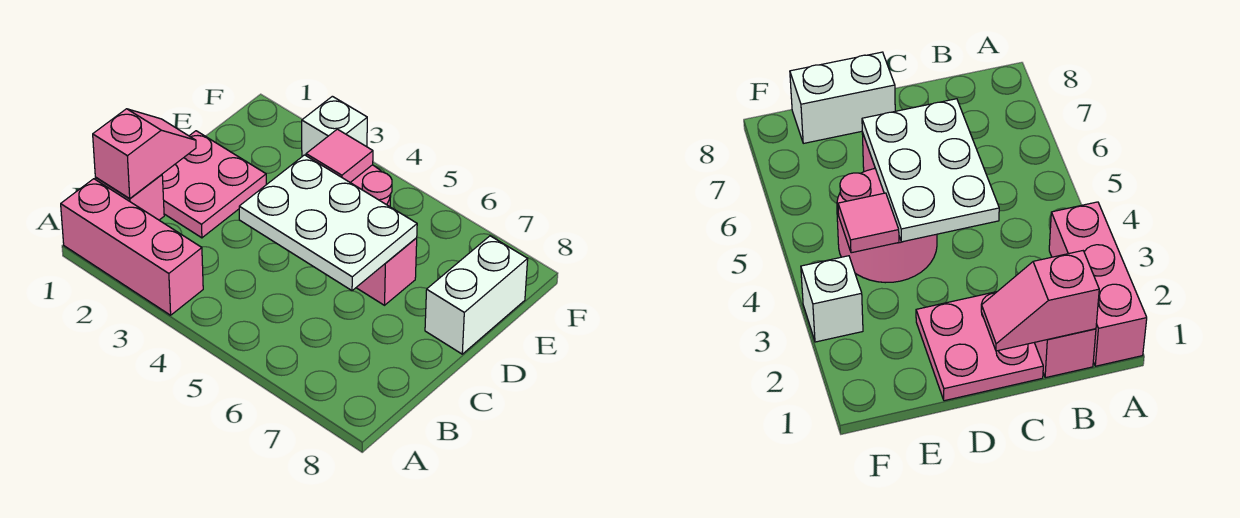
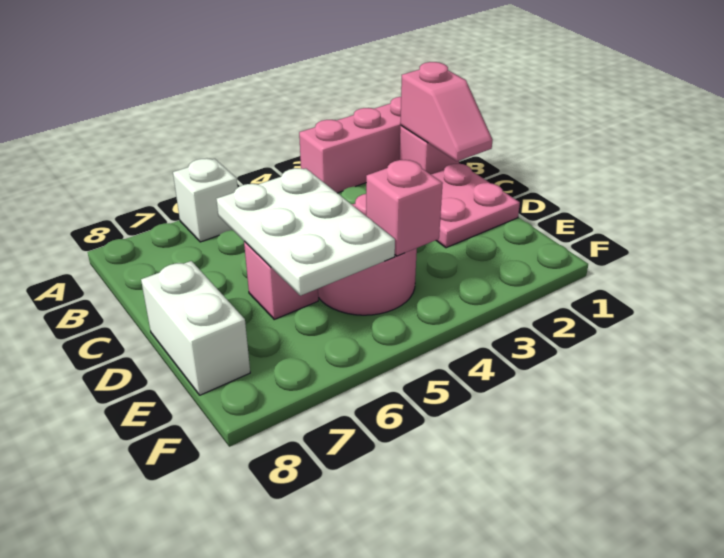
white plate C4:D6 level 2 -> white plate C5:E6 level 2
pink tile E4 level 2 -> pink brick E4 level 2
white brick F3 level 1 -> white brick A6 level 1

